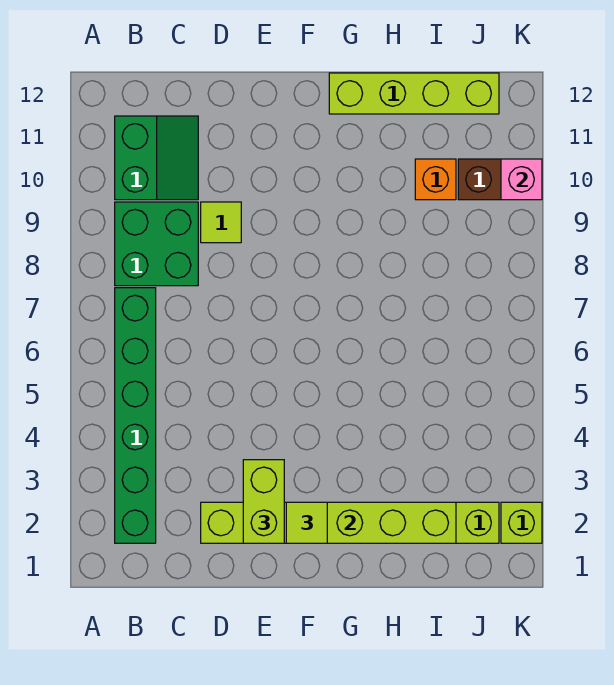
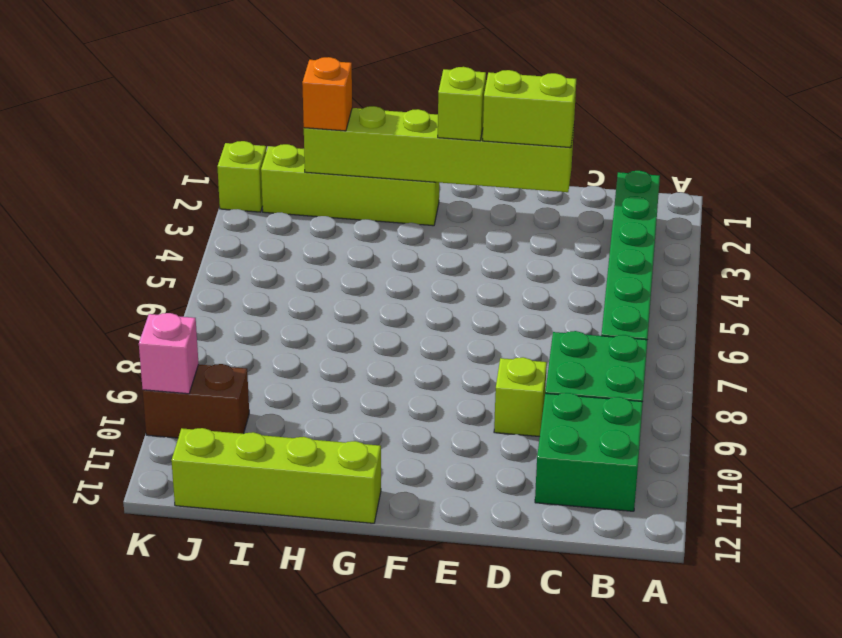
green slope B10:C11 level 1 top B -> green brick B10:C11 level 1
lime tile D9 level 1 -> lime brick D9 level 1
lime brick E2:E3 level 3 -> lime brick D2:E2 level 3
lime tile F2 level 3 -> lime brick F2 level 3
orange brick I10 level 1 -> orange brick I2 level 3

